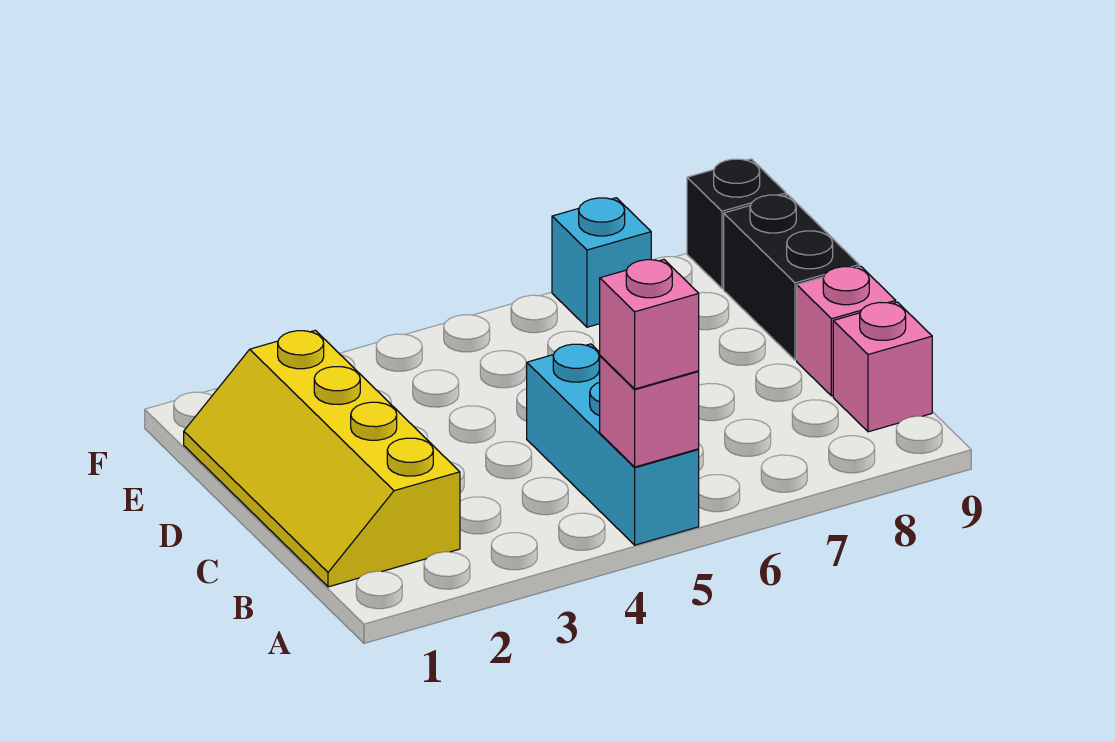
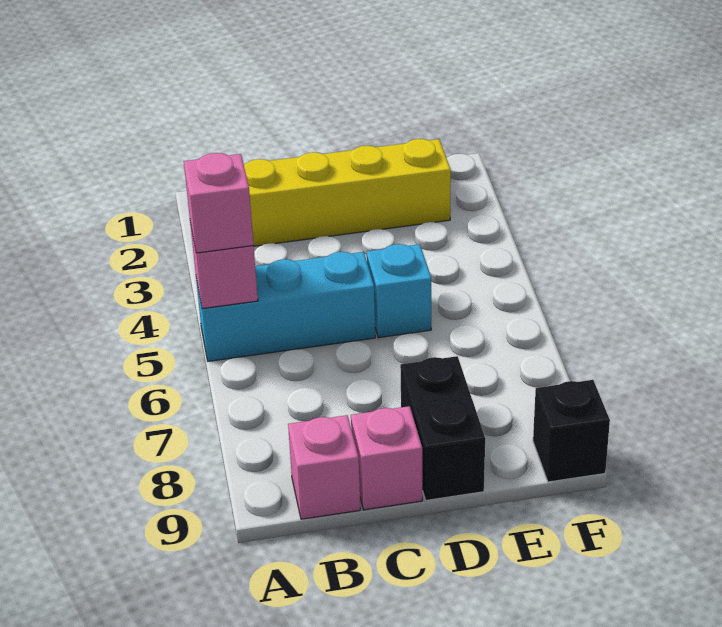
black brick D9:E9 level 1 -> black brick D8:D9 level 1
cyan brick F7 level 1 -> cyan brick D5 level 1

